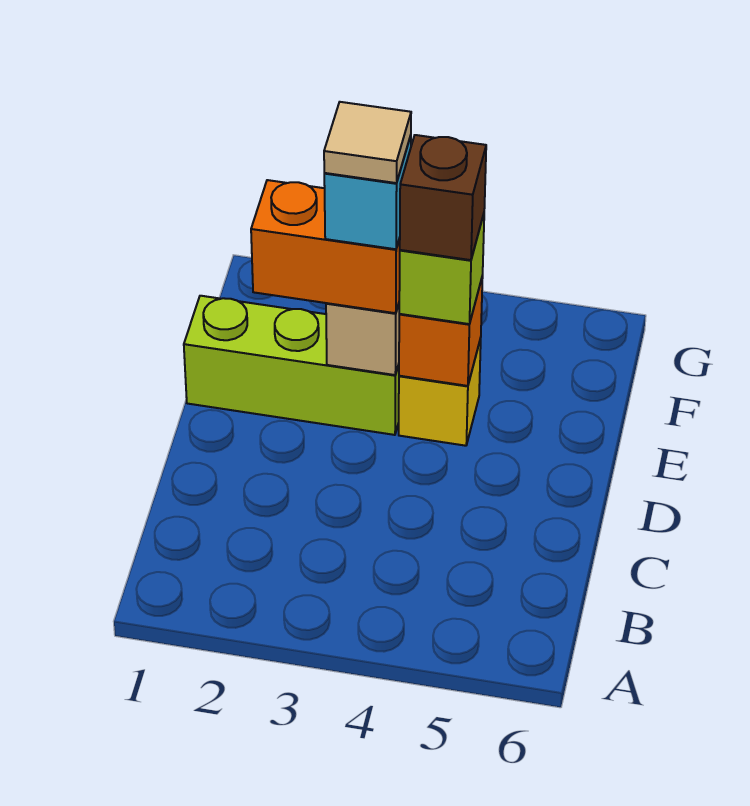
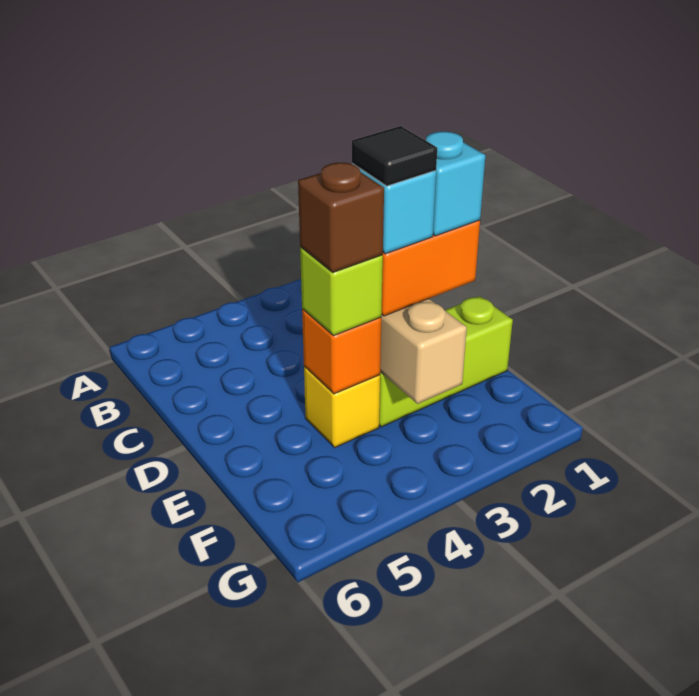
none -> cyan brick E2 level 4
tan tile E3 level 5 -> black tile E3 level 5

